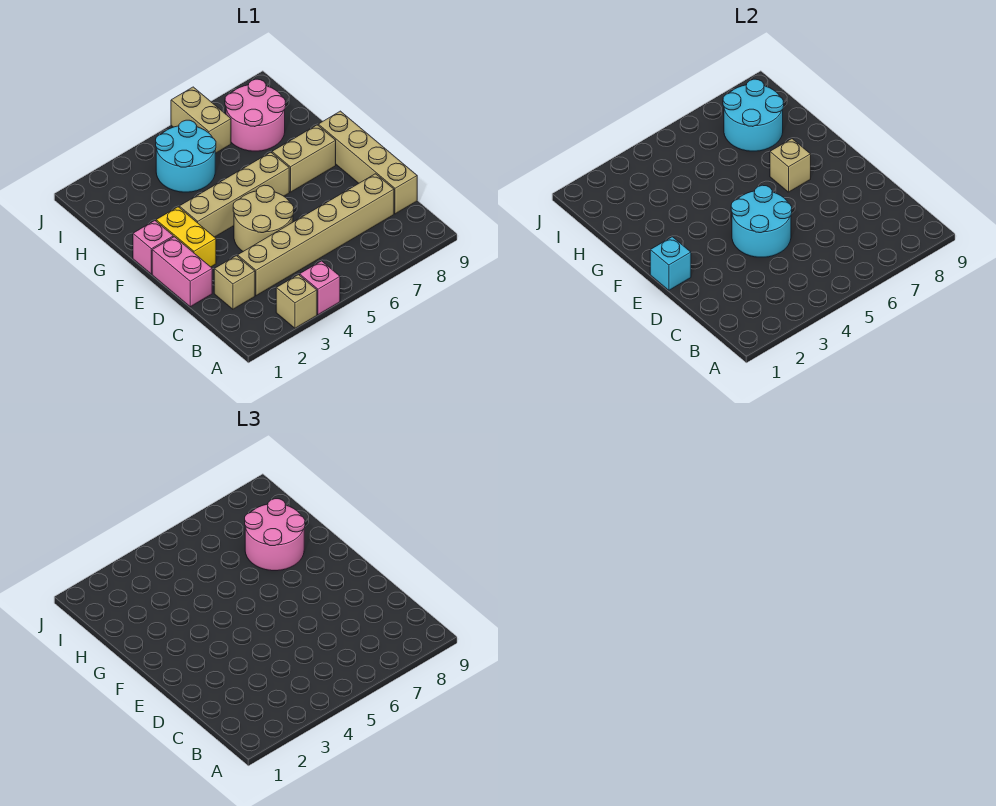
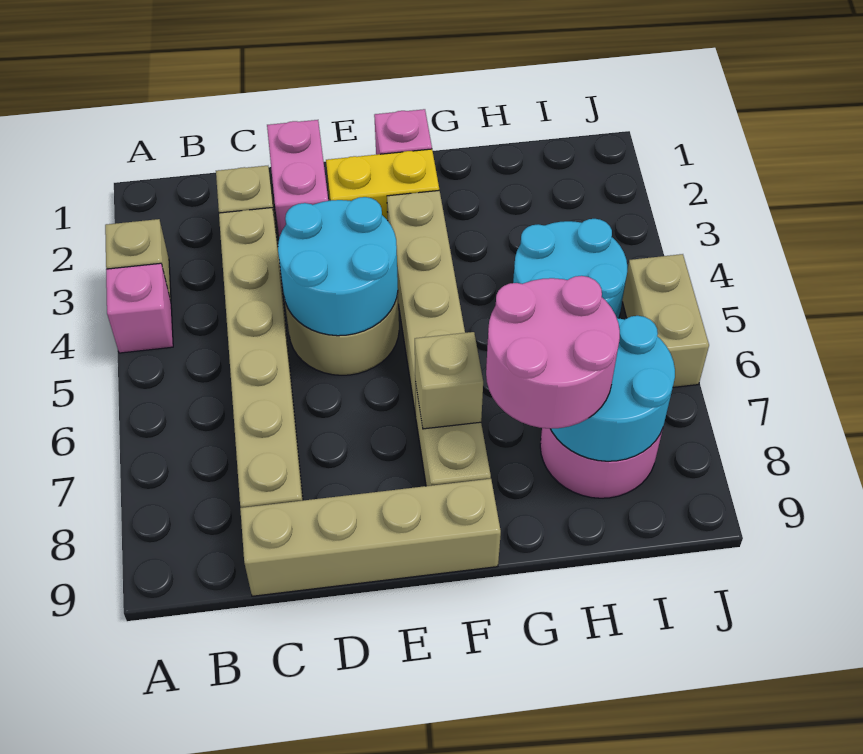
pink brick D1:E1 level 1 -> pink brick D1:D2 level 1
cyan brick E1 level 2 -> none
tan brick I6:J6 level 1 -> tan brick J5:J6 level 1

